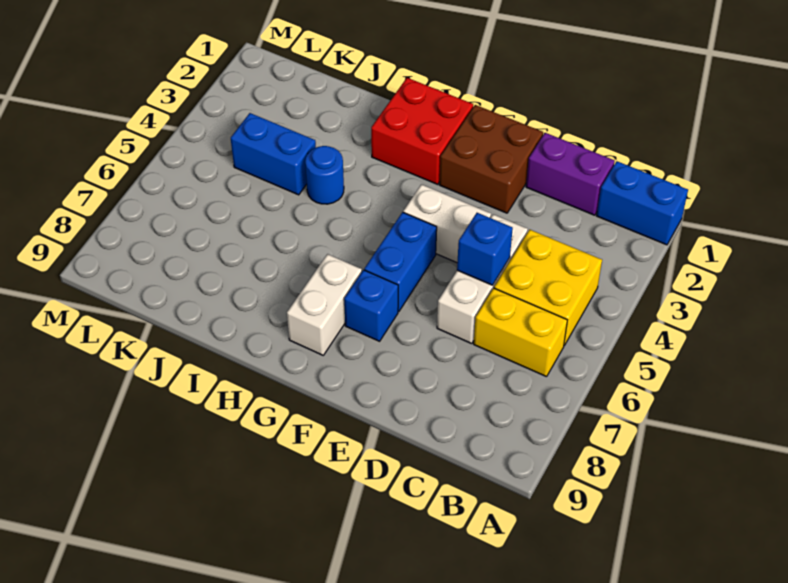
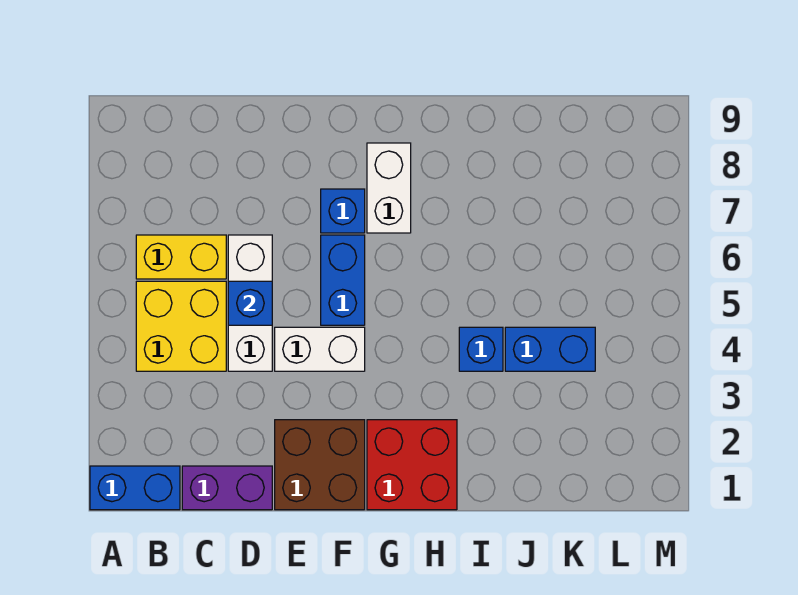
blue round brick I4 level 1 -> blue brick I4 level 1

